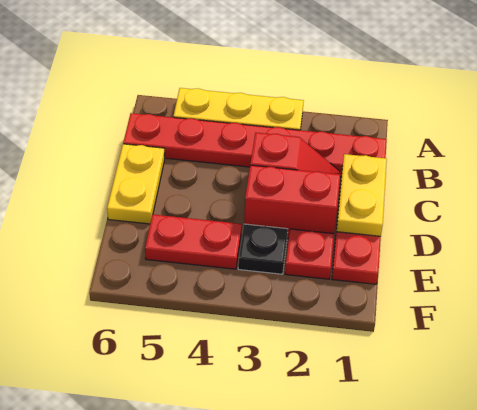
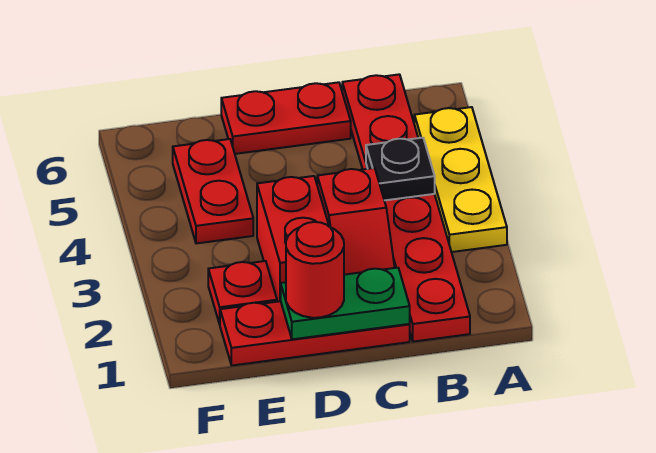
yellow plate C1:D1 level 2 -> green plate C1:D1 level 2
yellow plate C6:D6 level 1 -> red plate C6:D6 level 1
none -> red round brick D1 level 3
black plate E3 level 1 -> black plate B4 level 2

